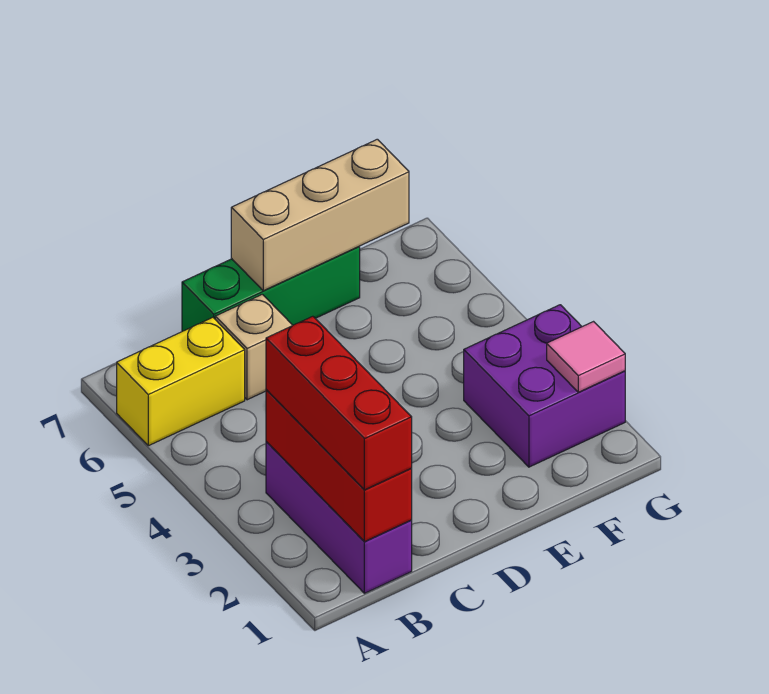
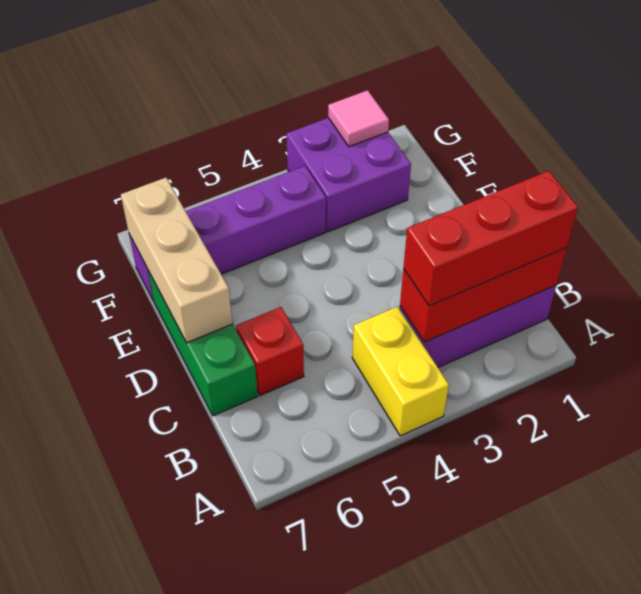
yellow brick A6:B6 level 1 -> yellow brick A4:B4 level 1
tan brick C6 level 1 -> red brick C6 level 1
none -> purple brick F4:F7 level 1

